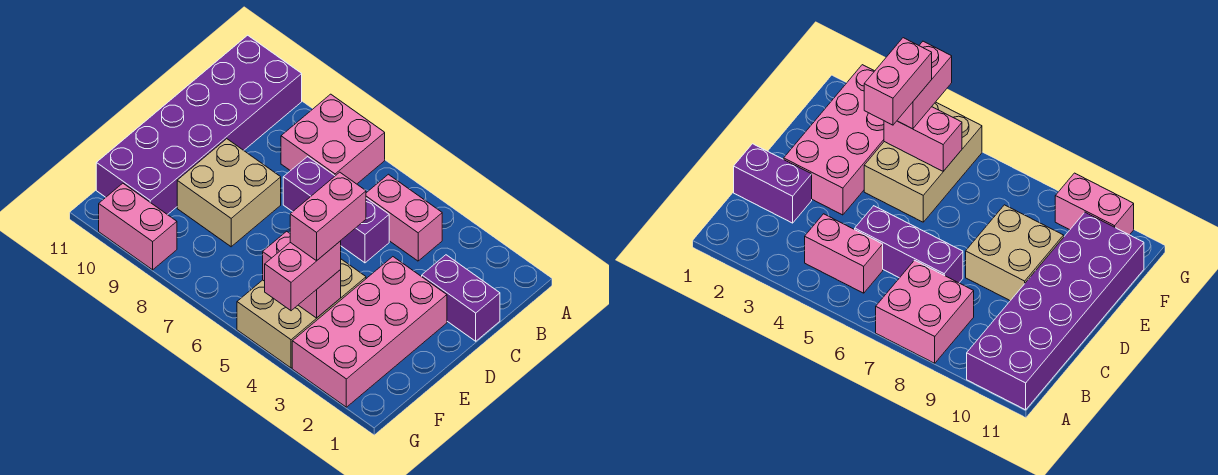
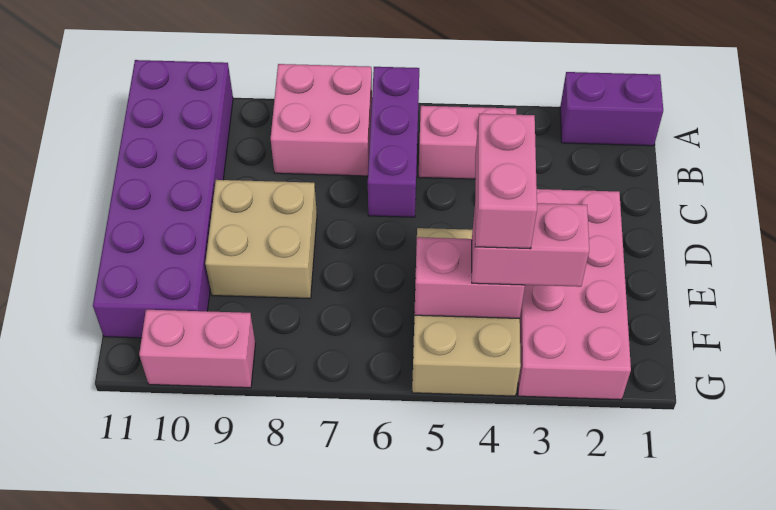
purple brick C1:C2 level 1 -> purple brick A1:A2 level 1
purple brick C5:C7 level 1 -> purple brick A6:C6 level 1
pink brick F4:G4 level 3 -> pink brick F3:F4 level 3

